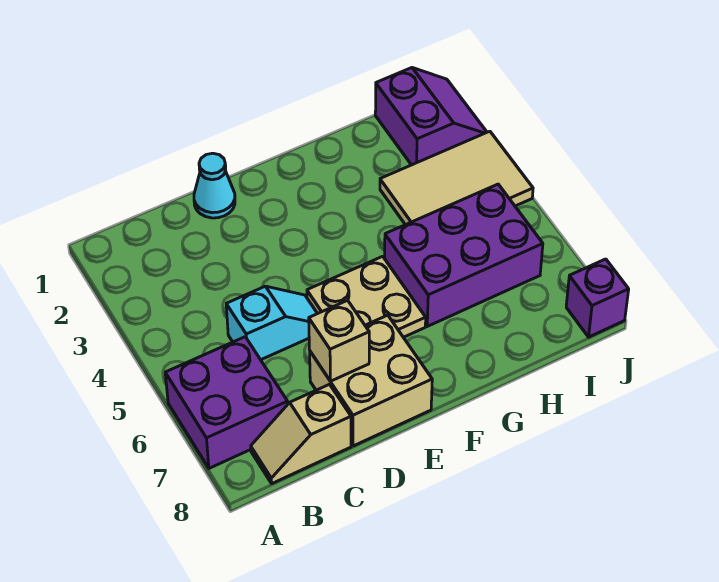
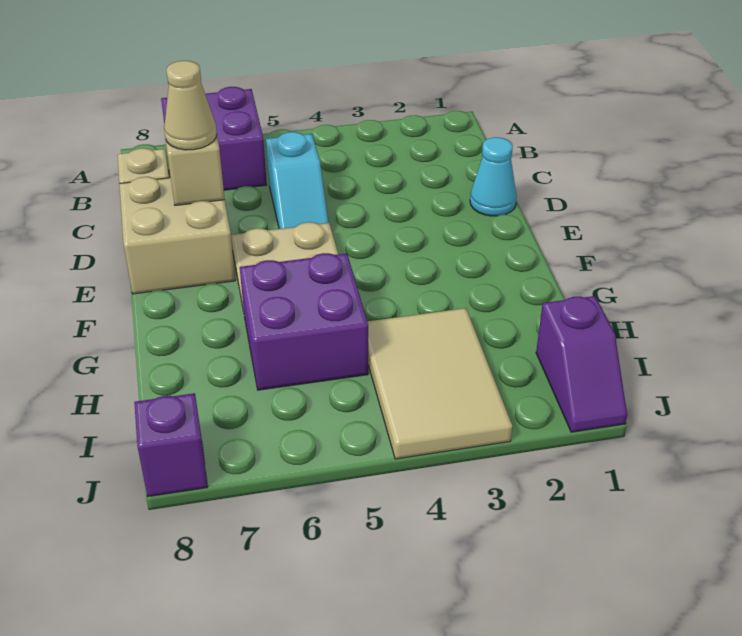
none -> tan cone D7 level 3
purple brick G5:I6 level 1 -> purple brick G5:H6 level 1
purple slope I1:J2 level 1 top I -> purple slope I1:J1 level 1 top I

